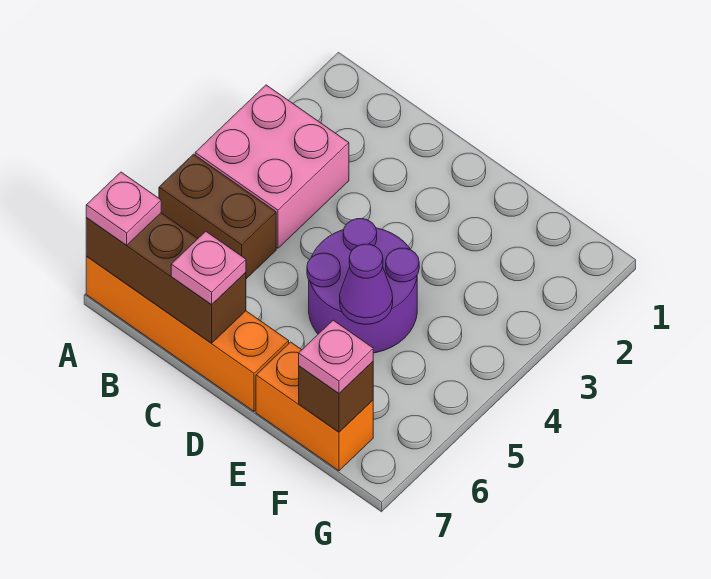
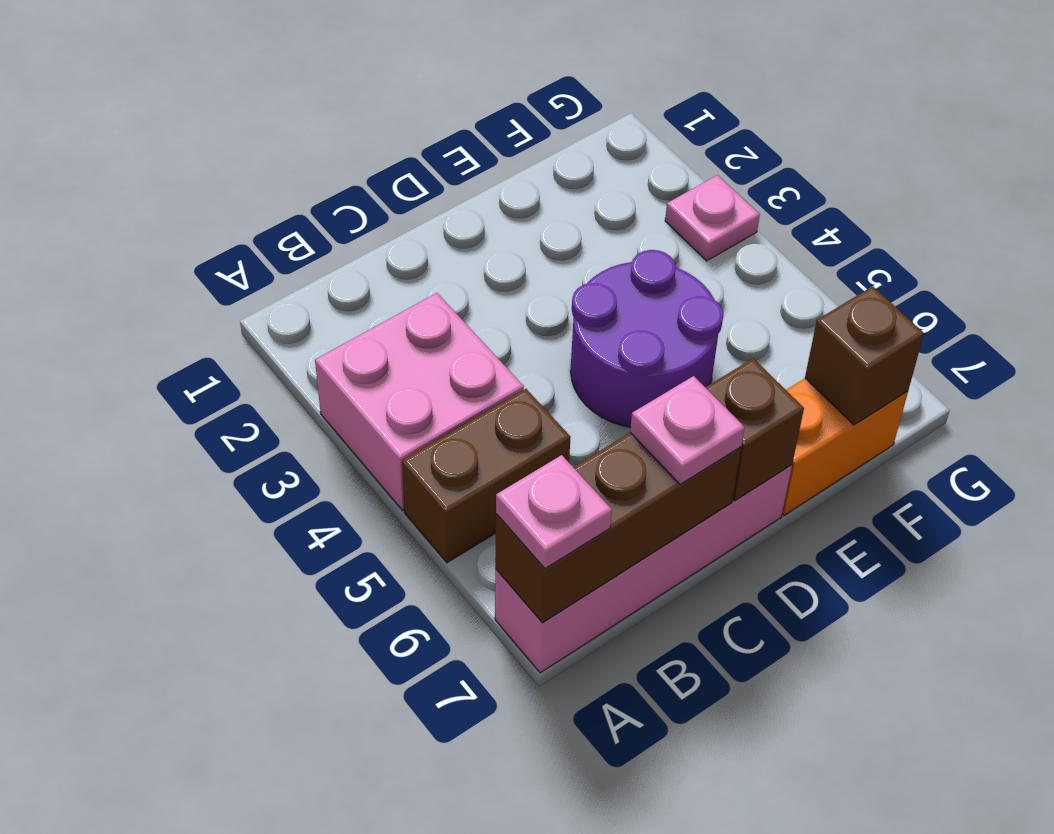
orange brick A7:D7 level 1 -> pink brick A7:D7 level 1
none -> brown brick D7 level 2
purple cone E5 level 2 -> none
pink plate F7 level 3 -> pink plate G3 level 1

